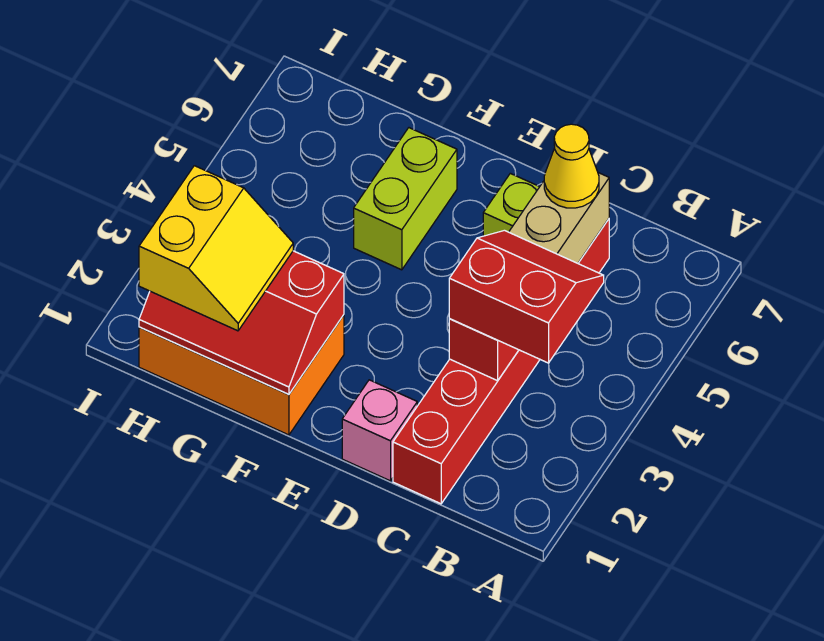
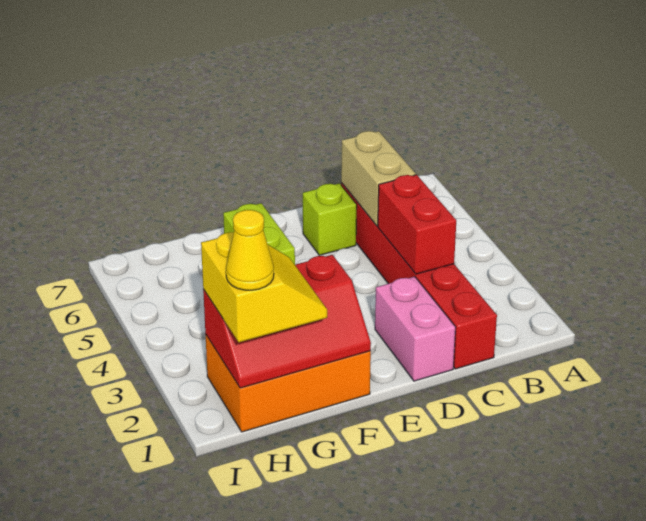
red slope B3:C4 level 3 top 3 -> none
yellow cone C6 level 3 -> yellow cone H1 level 4
pink brick D1 level 1 -> pink brick D1:D2 level 1

